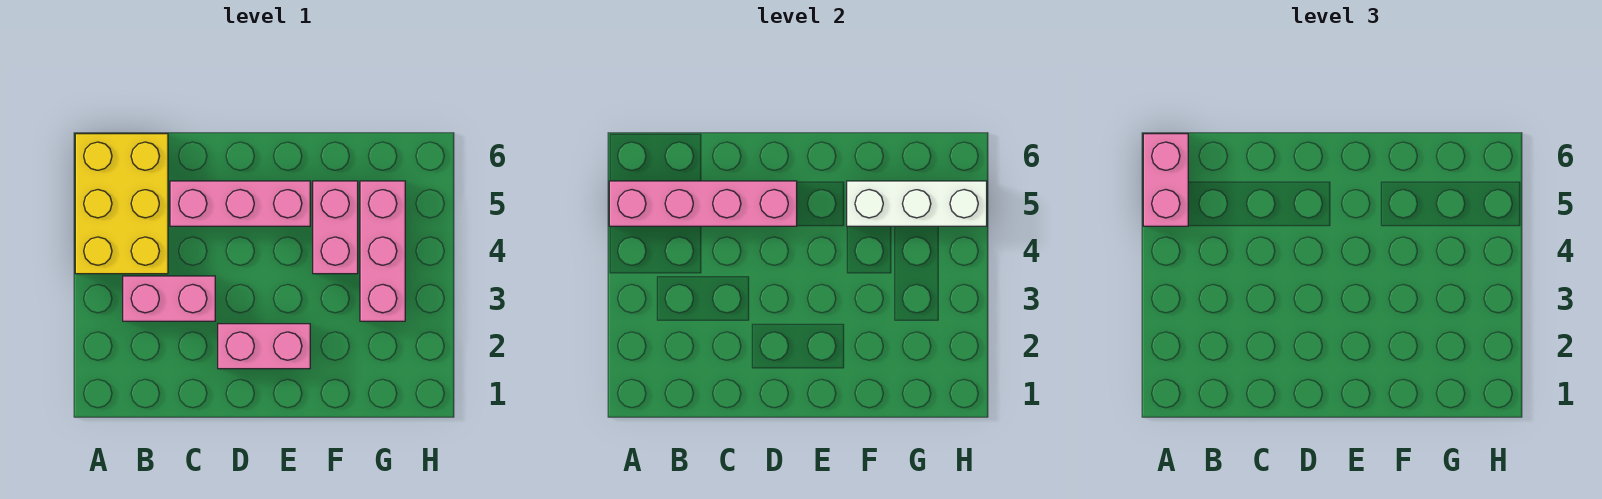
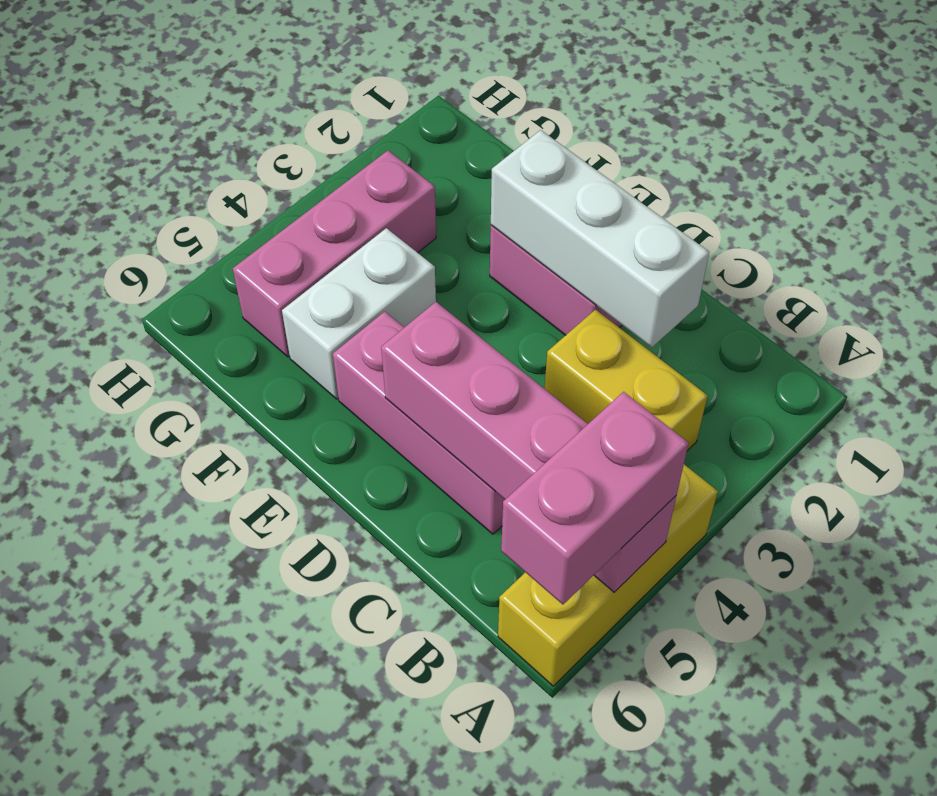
yellow brick A4:B6 level 1 -> yellow brick A4:A6 level 1
pink brick B3:C3 level 1 -> yellow brick B3:C3 level 1
pink brick F4:F5 level 1 -> white brick F4:F5 level 1
white brick F5:H5 level 2 -> white brick C2:E2 level 2

